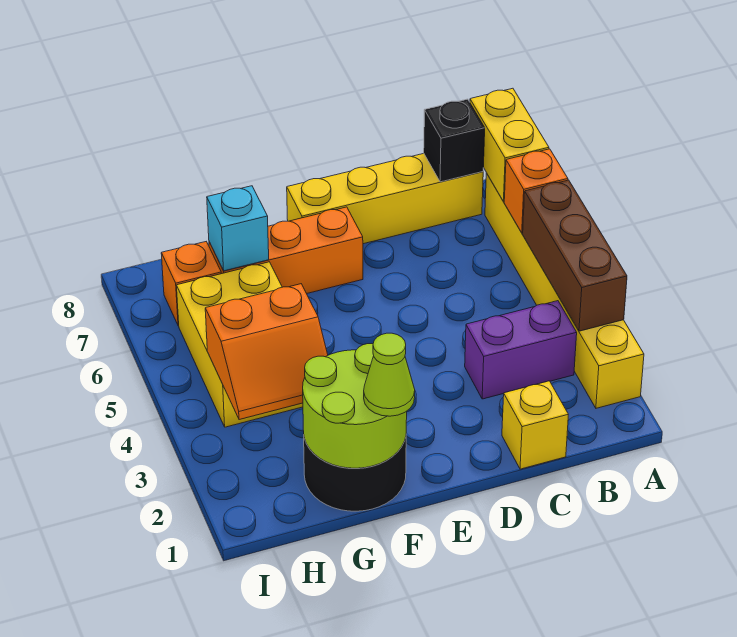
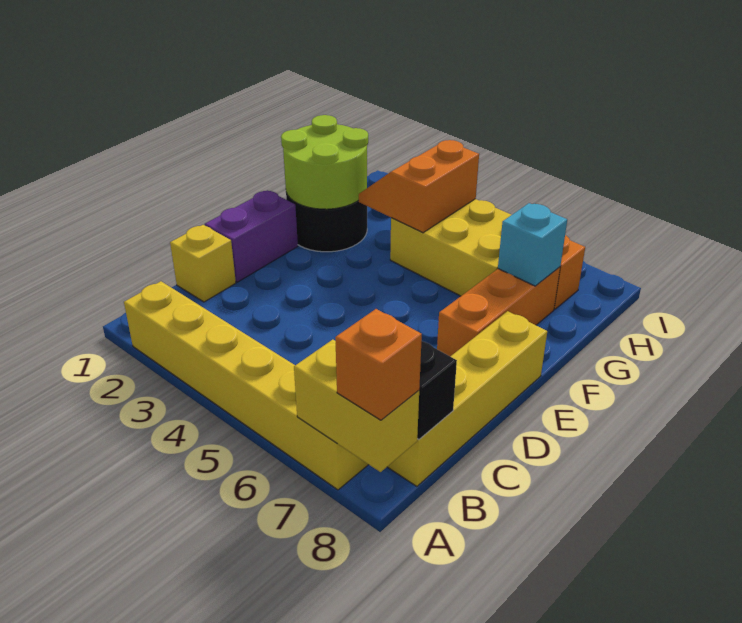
brown brick A3:A5 level 2 -> none
orange brick A6 level 2 -> orange brick A8 level 3
purple brick B3:C3 level 1 -> purple brick D1:E1 level 1
lime cone F1 level 3 -> none

